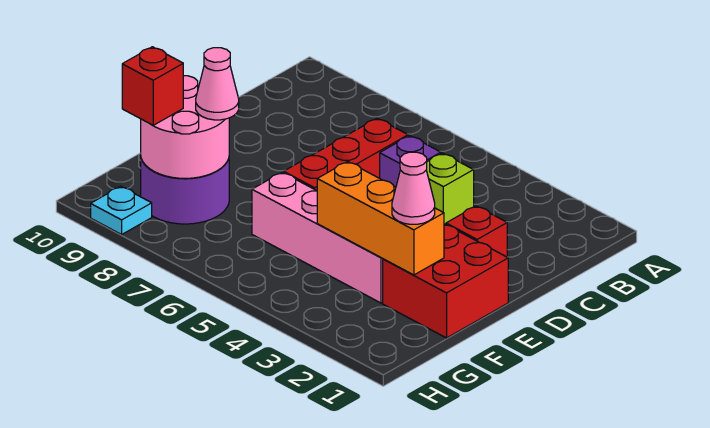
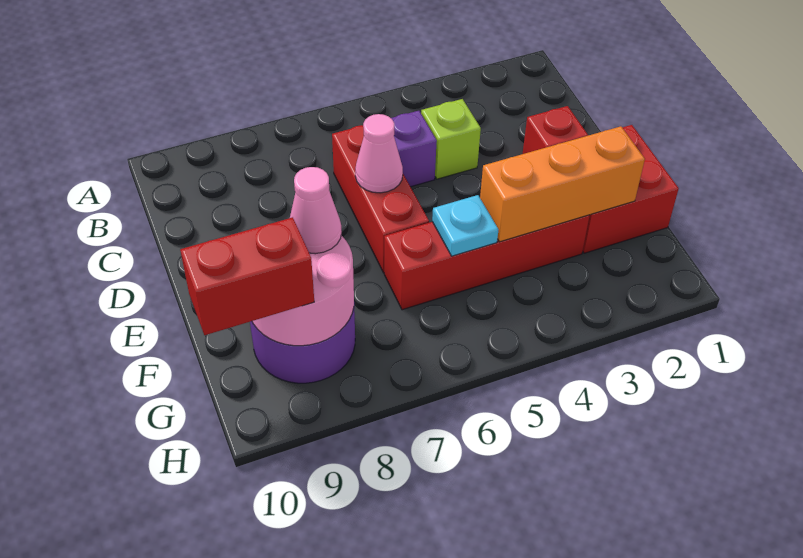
pink cone F2 level 3 -> pink cone D6 level 2
pink brick F3:F6 level 1 -> red brick F3:F6 level 1
red brick G9 level 3 -> red brick G9:G10 level 3
cyan plate H9 level 1 -> cyan plate F5 level 2

